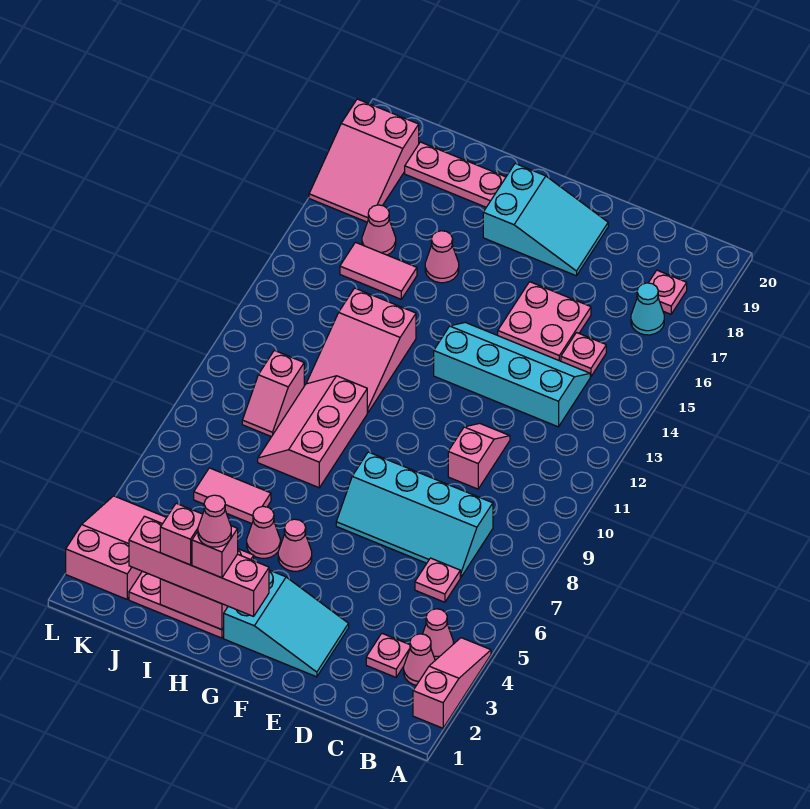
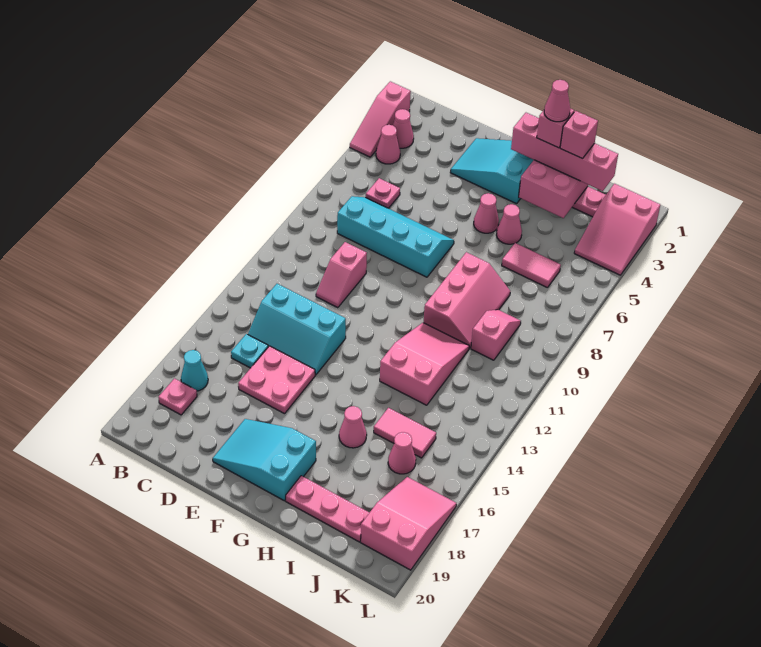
pink plate C3 level 1 -> none
cyan slope C13:F14 level 1 top 13 -> cyan slope C13:E14 level 1 top 13
pink plate C15 level 1 -> cyan plate C15 level 1

